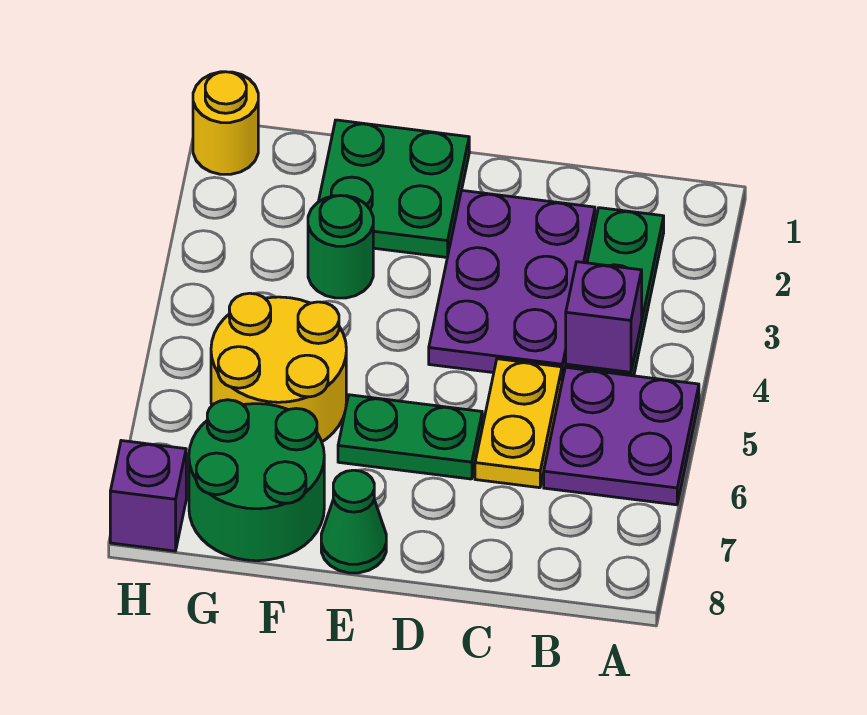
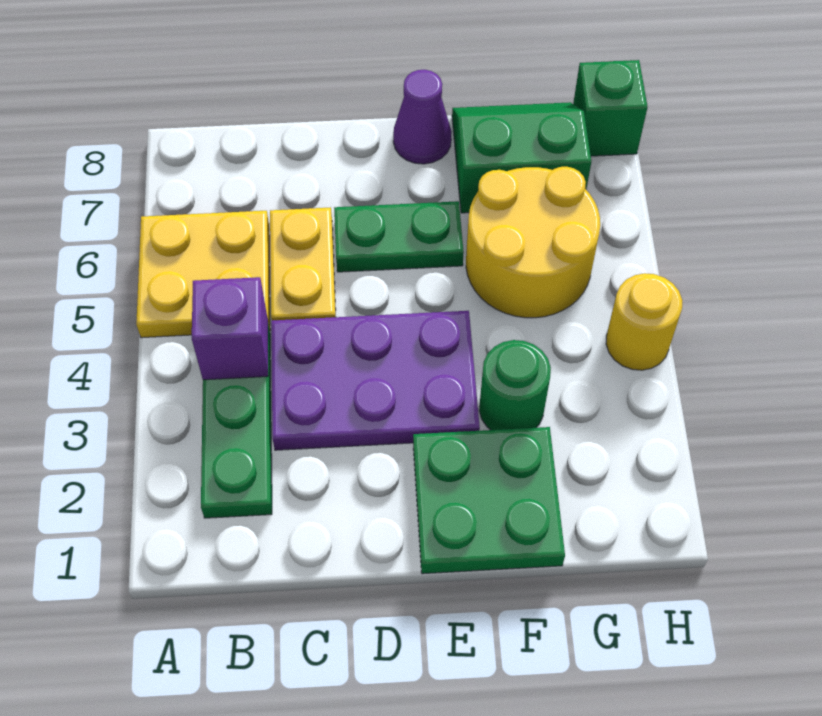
purple plate A5:B6 level 1 -> yellow plate A5:B6 level 1
purple plate C2:D4 level 1 -> purple plate C3:E4 level 1
green cone E8 level 1 -> purple cone E8 level 1
green round brick F7:G8 level 1 -> green slope F7:G8 level 1 top 7
yellow round brick H1 level 1 -> yellow round brick H4 level 1
purple brick H8 level 1 -> green brick H8 level 1

